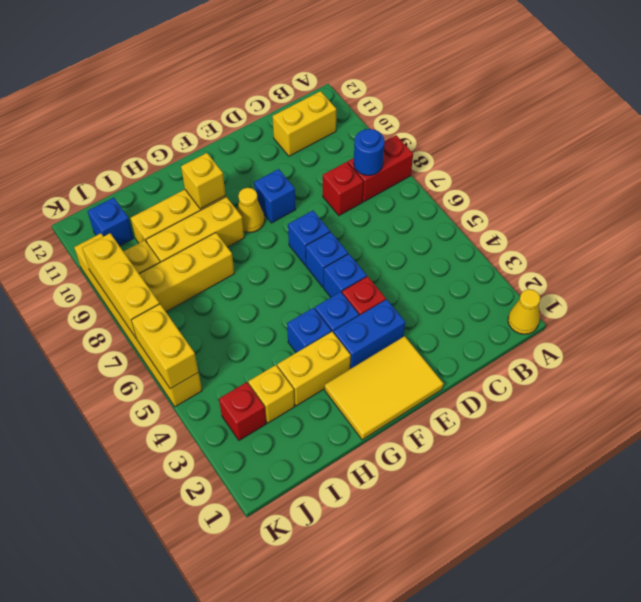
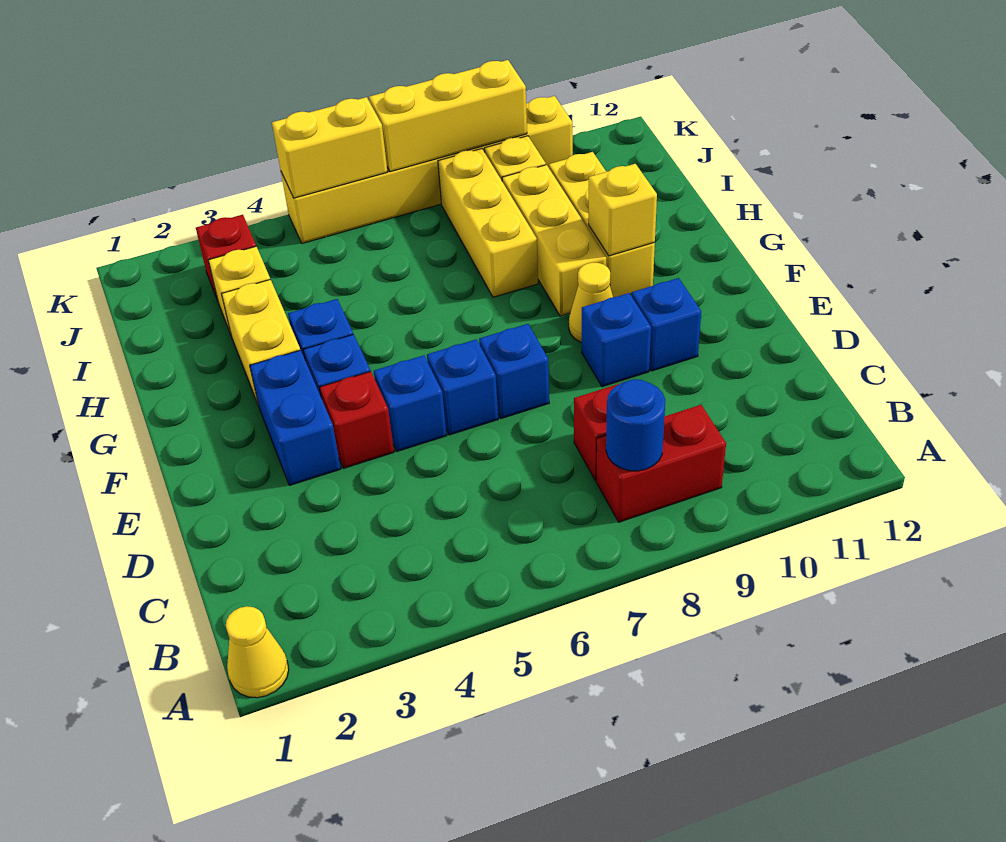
red brick A8:B8 level 1 -> red brick B8:B9 level 1
yellow brick B11:C11 level 1 -> none
yellow tile E1:G2 level 1 -> none
blue brick J11 level 1 -> blue brick E10 level 1

